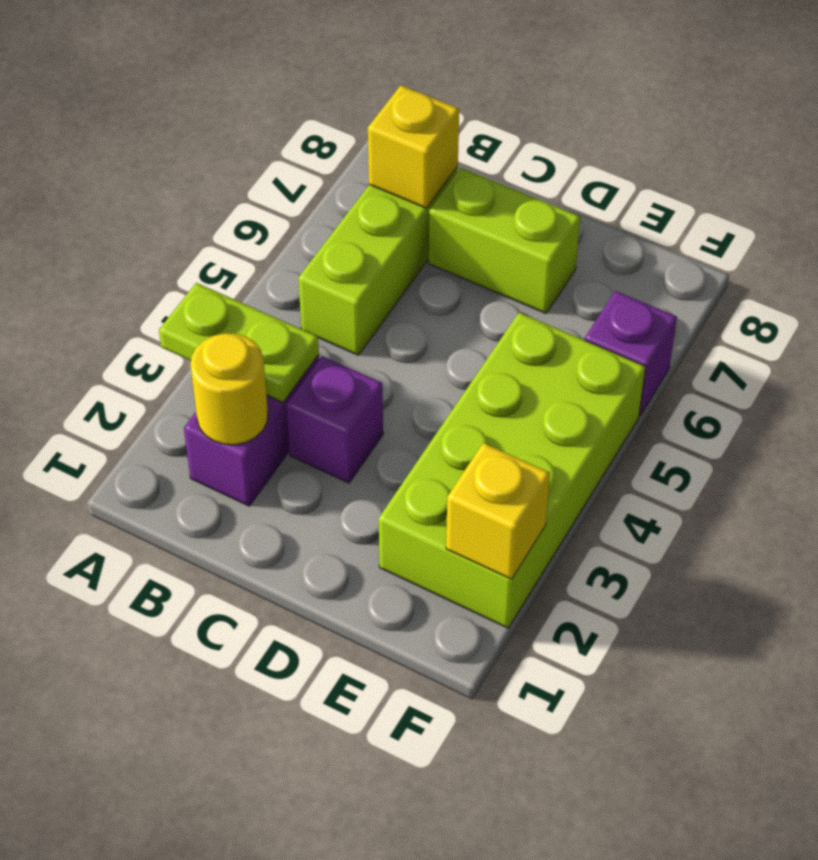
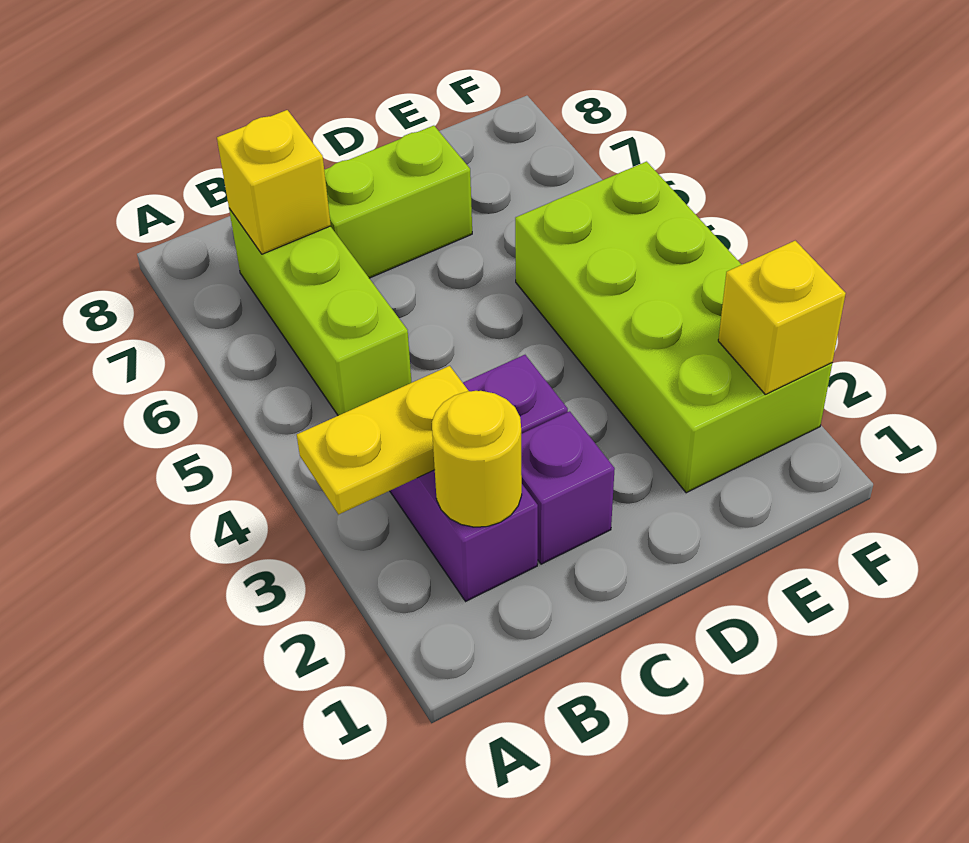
lime plate A3:B3 level 2 -> yellow plate A3:B3 level 2
purple brick F6 level 1 -> purple brick C2 level 1

